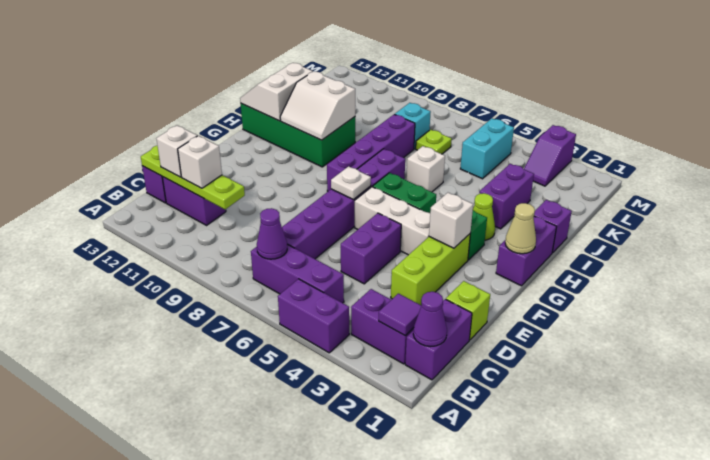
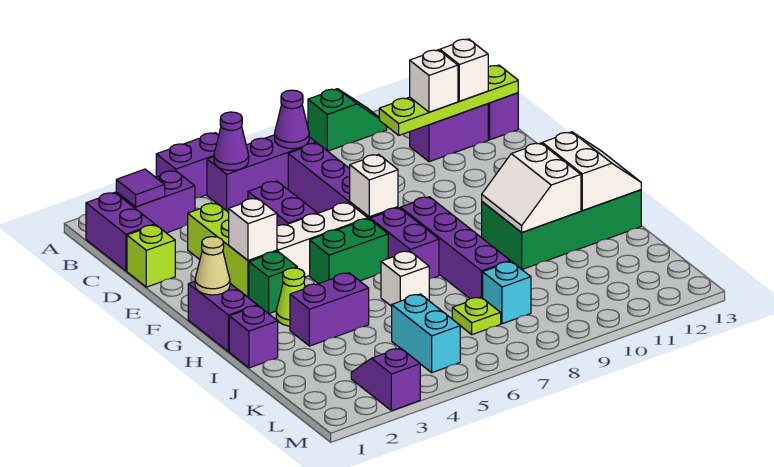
none -> green slope A9:A10 level 1 top 9
purple cone B1 level 2 -> purple cone B5 level 2
white plate F7 level 2 -> white brick F7 level 2
white slope H10:I11 level 2 top I -> white slope H10:I11 level 2 top 11
purple brick I3:J3 level 1 -> purple brick I3:I4 level 1

